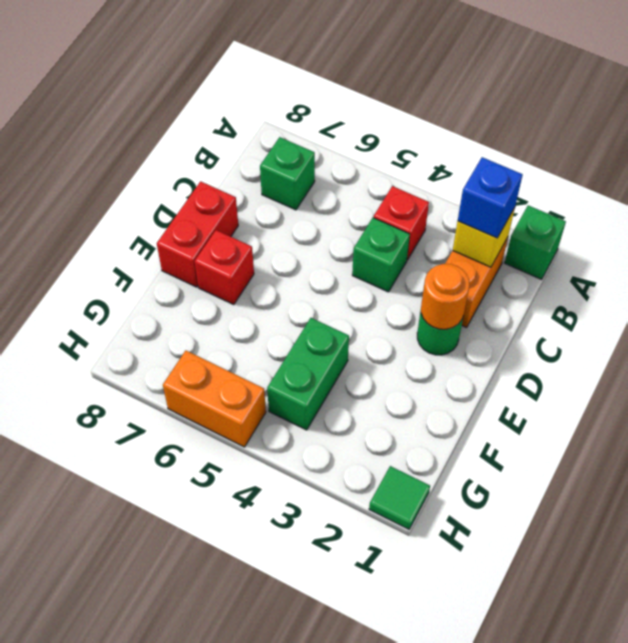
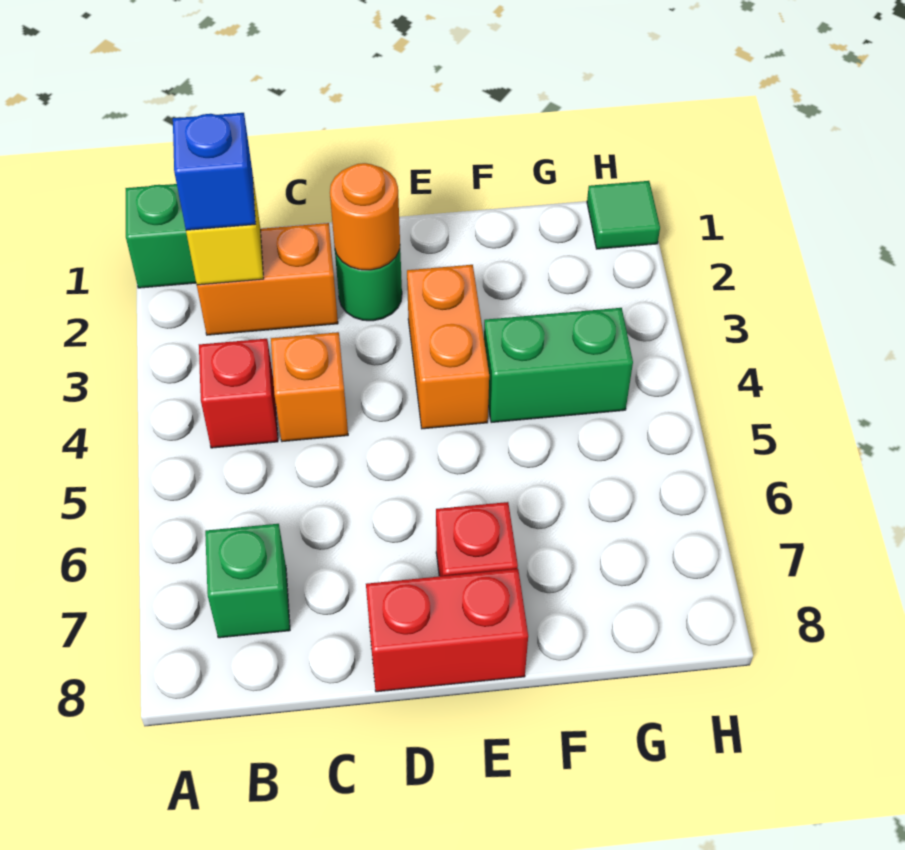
green brick C4 level 1 -> orange brick C4 level 1
orange brick H5:H6 level 1 -> orange brick E3:E4 level 1

